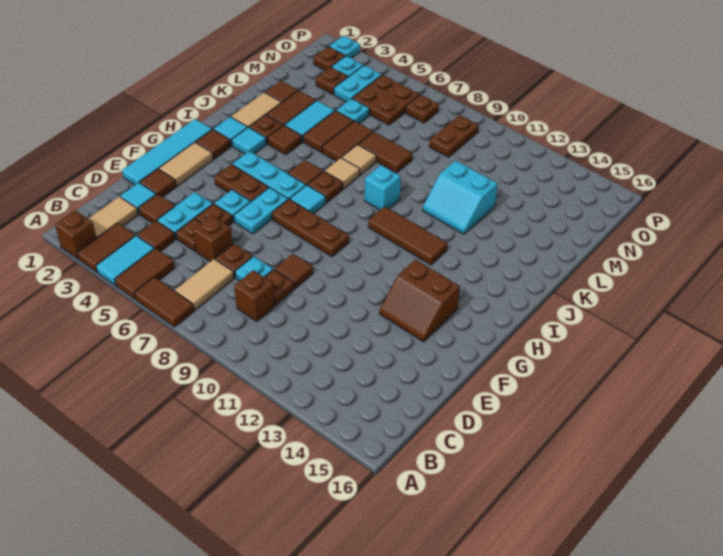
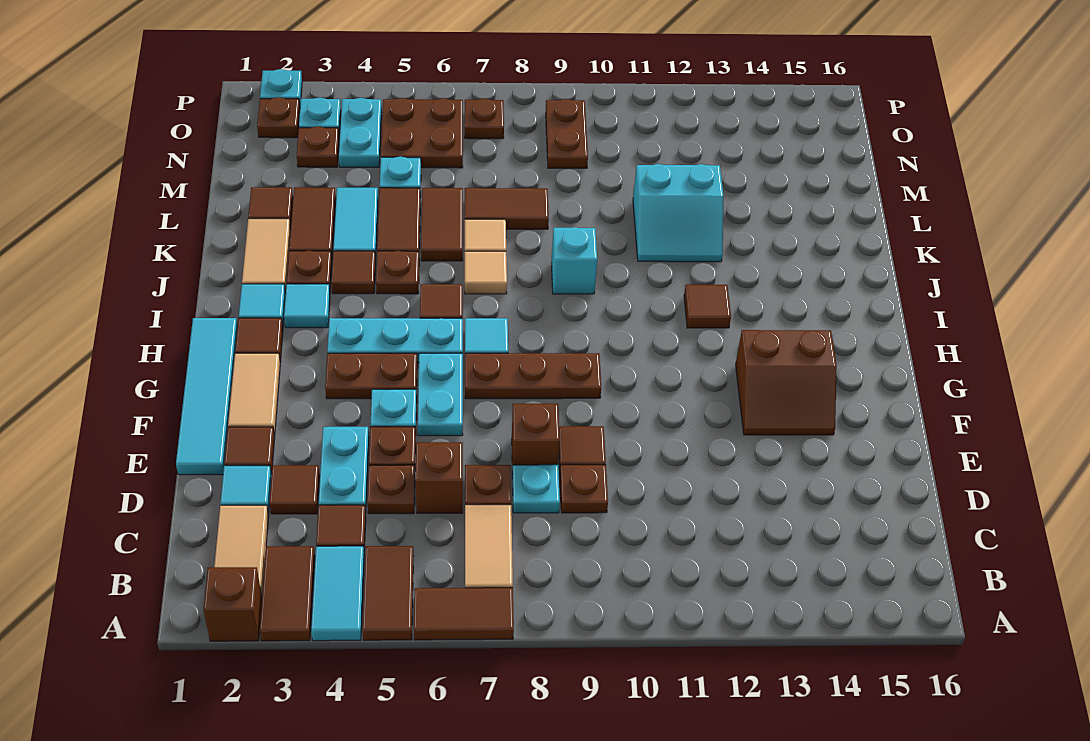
brown brick C9 level 1 -> brown brick E8 level 1
brown plate I7 level 1 -> brown plate J5 level 1
brown tile I10:I12 level 1 -> brown tile I12 level 1

